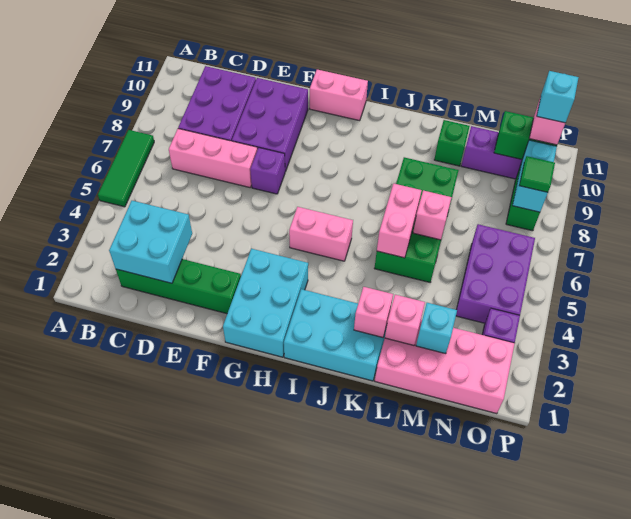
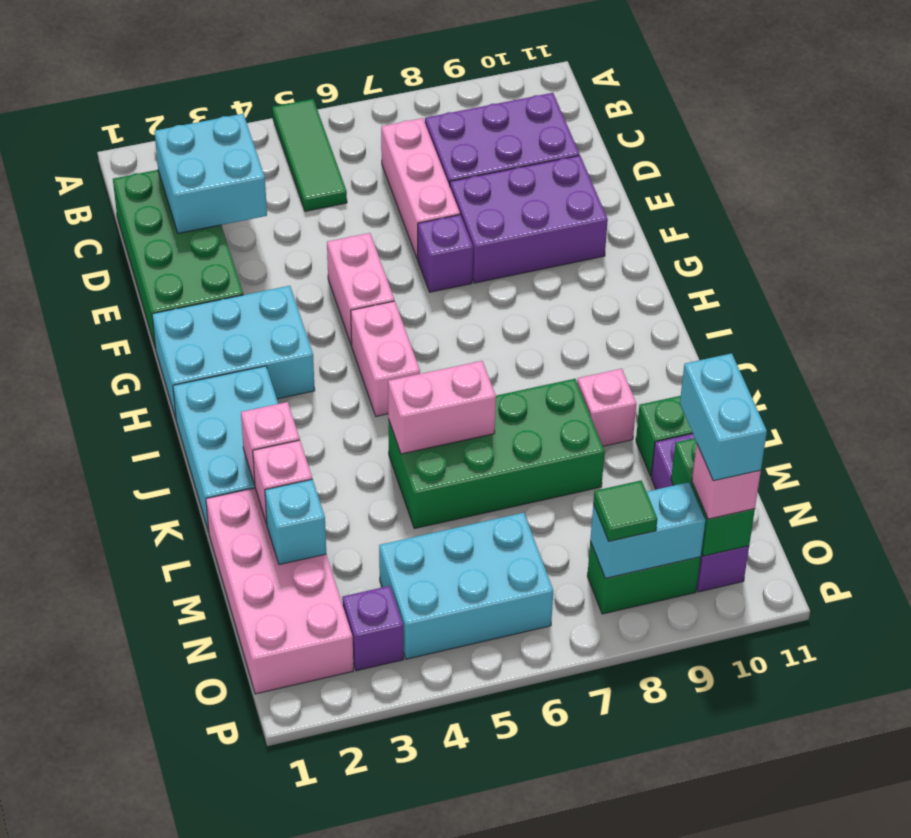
green tile A5:A7 level 1 -> green tile A5:C5 level 1
green brick C2:F2 level 1 -> green brick C1:F2 level 1
pink brick G11:H11 level 1 -> pink brick F5:G5 level 1
pink brick L6 level 2 -> pink brick K9 level 1
purple brick N4:O6 level 1 -> cyan brick N4:O6 level 1
cyan brick O10 level 4 -> cyan brick N10:O10 level 4

